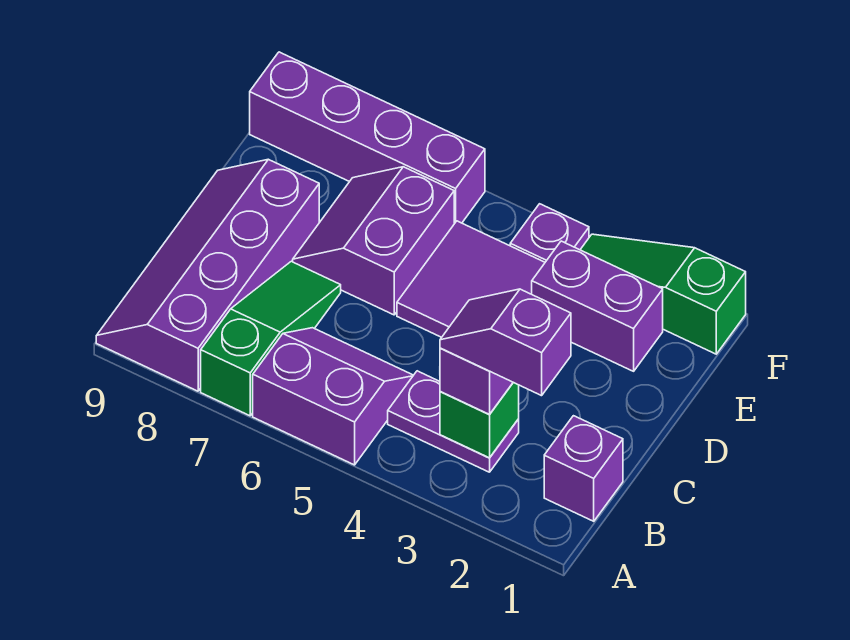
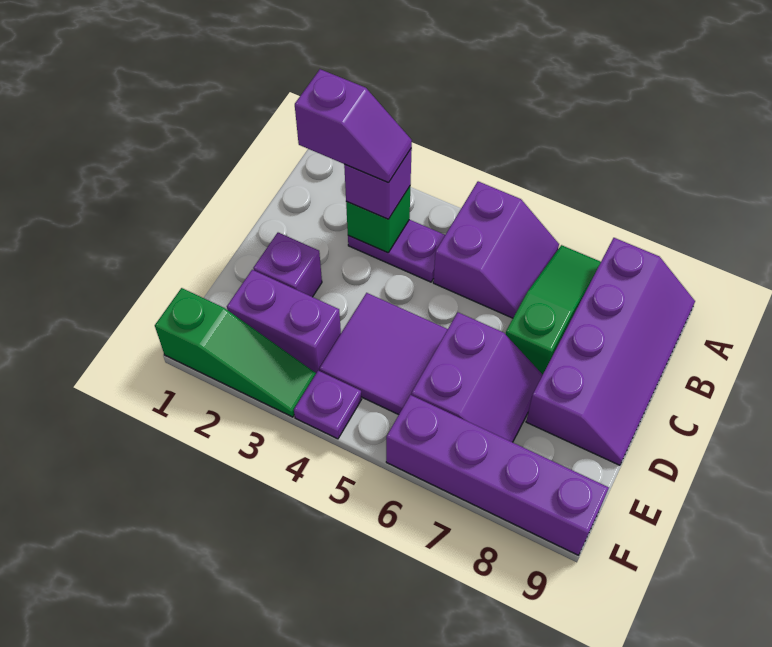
purple slope A5:B6 level 1 top A -> purple slope A5:B6 level 1 top 5
green slope A7:C7 level 1 top A -> green slope A7:C7 level 1 top C
purple brick B1 level 1 -> purple brick D2 level 1

